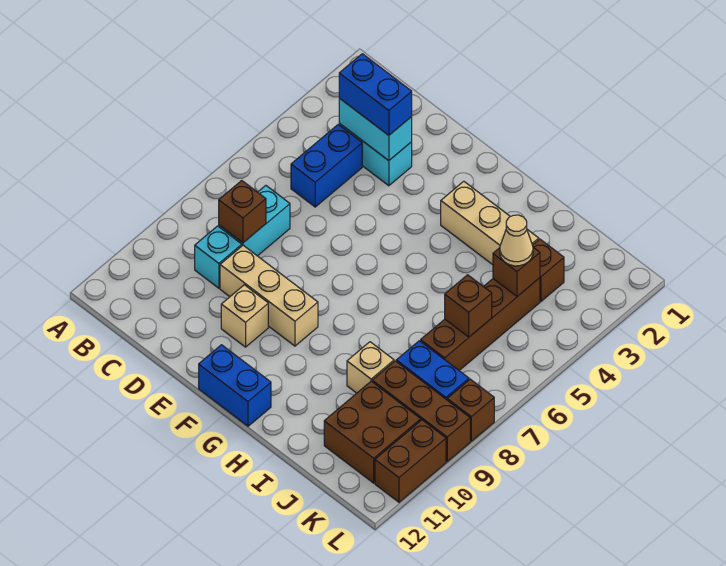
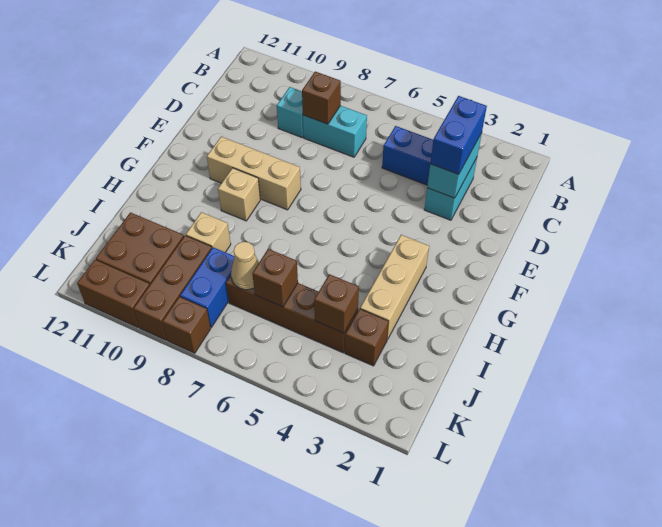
tan brick D9:F9 level 1 -> tan brick F8:F10 level 1
tan brick E10 level 1 -> tan brick G9 level 1
blue brick F12:G12 level 1 -> none
tan cone J4 level 3 -> tan cone J7 level 2

